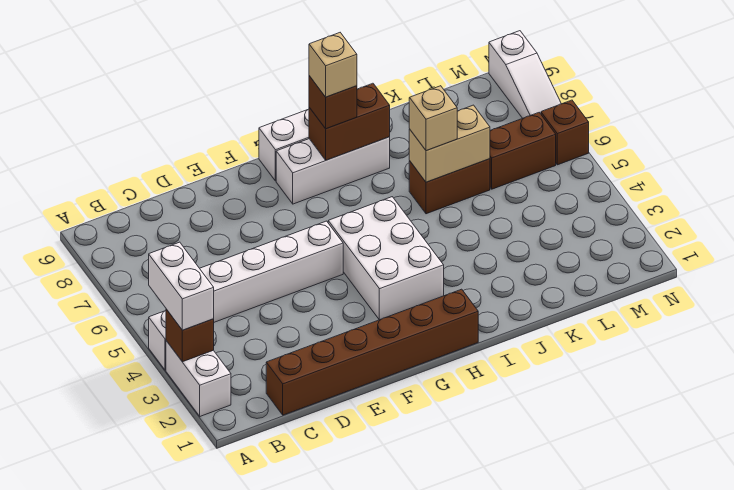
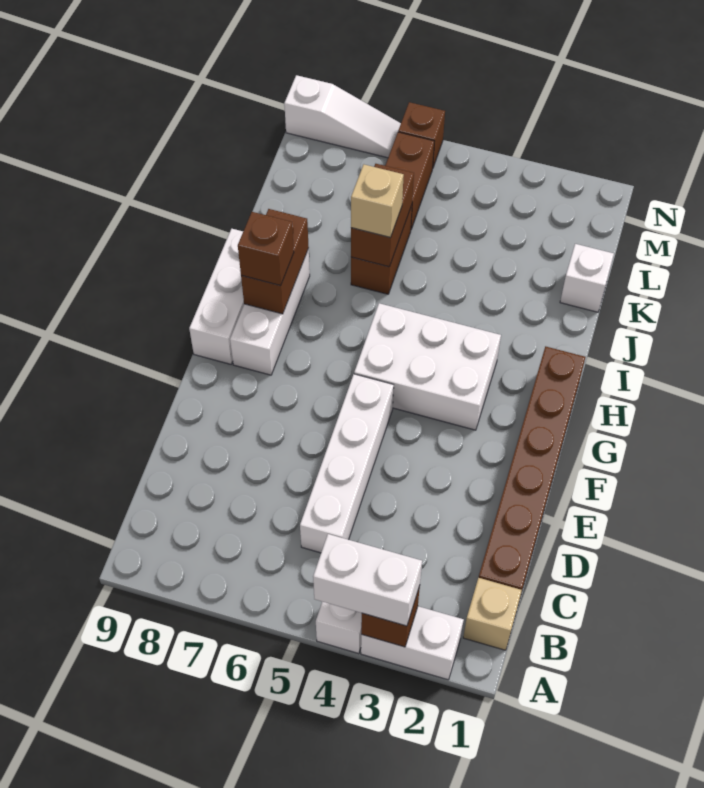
tan brick H8 level 4 -> tan brick B1 level 1
tan brick J6:K6 level 2 -> brown brick J6:K6 level 2
none -> white brick K1 level 1

